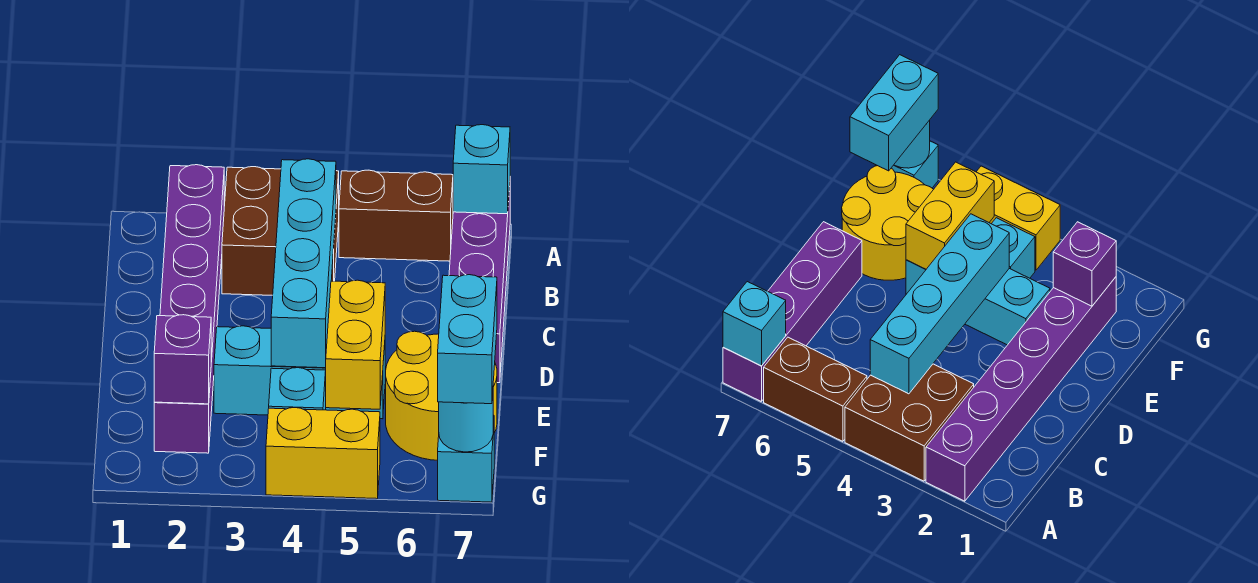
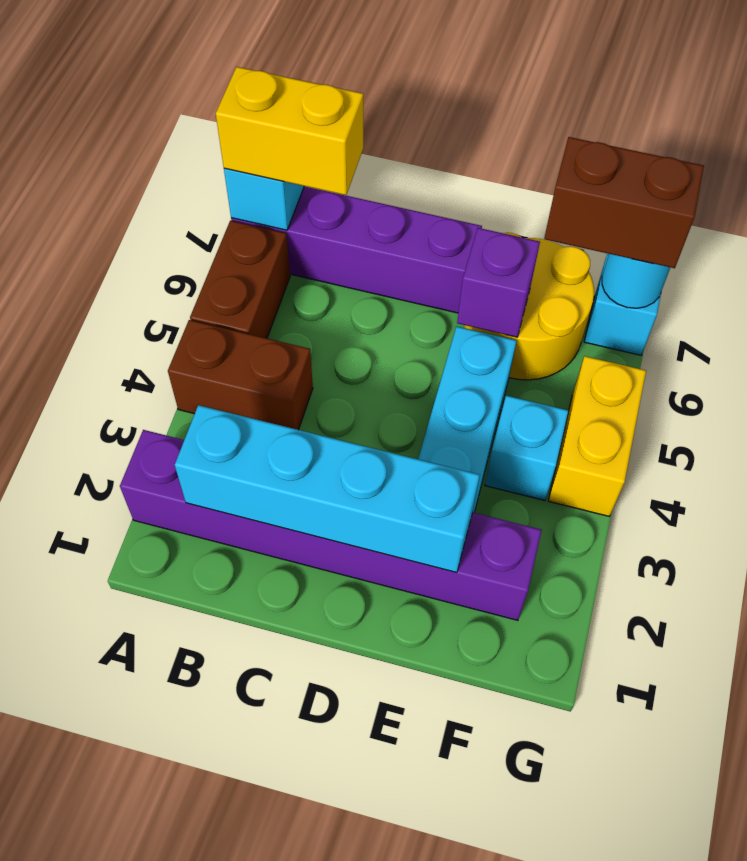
brown brick A3:B4 level 1 -> brown brick A4:B4 level 1
cyan brick B4:E4 level 2 -> cyan brick B2:E2 level 2
yellow brick E5:F5 level 2 -> yellow brick A7:B7 level 3
purple brick F2 level 2 -> purple brick E6 level 2
cyan brick F7:G7 level 3 -> brown brick F7:G7 level 3

